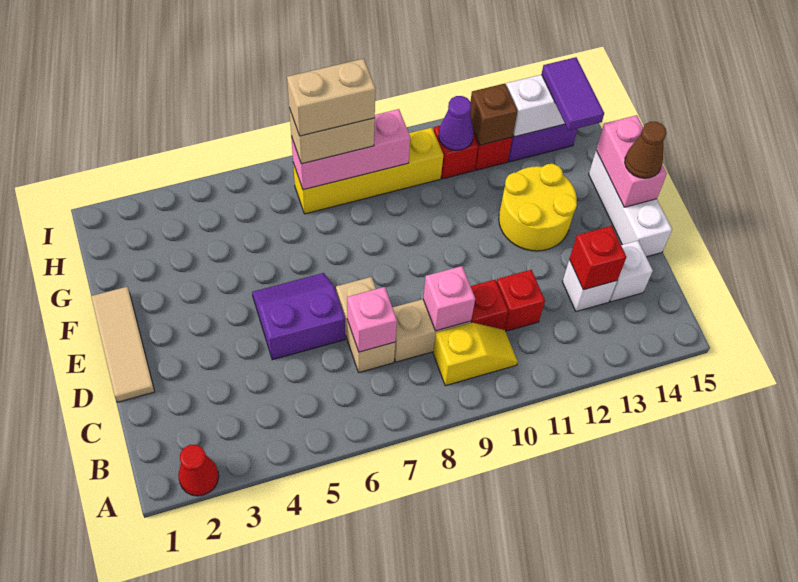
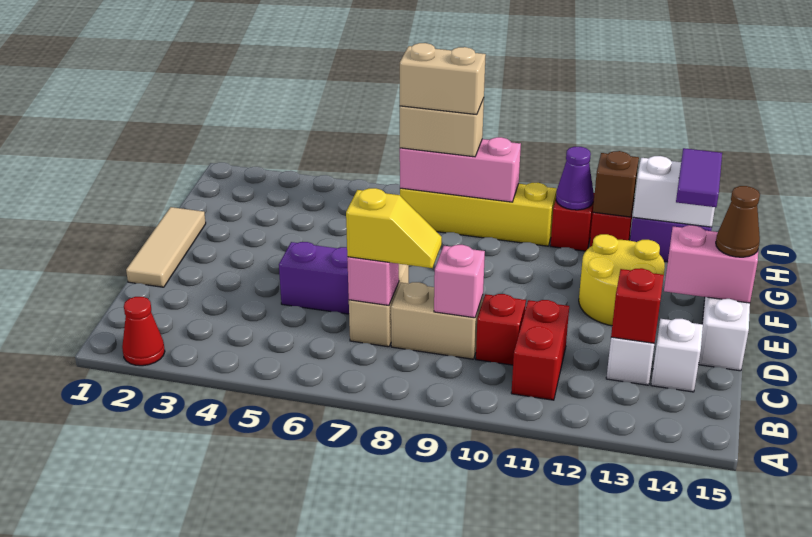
yellow slope B9:B10 level 1 top 9 -> yellow slope C7:C8 level 3 top 7
red brick C11 level 1 -> red brick B11:C11 level 1
pink brick E15:F15 level 2 -> pink brick E14:E15 level 2

